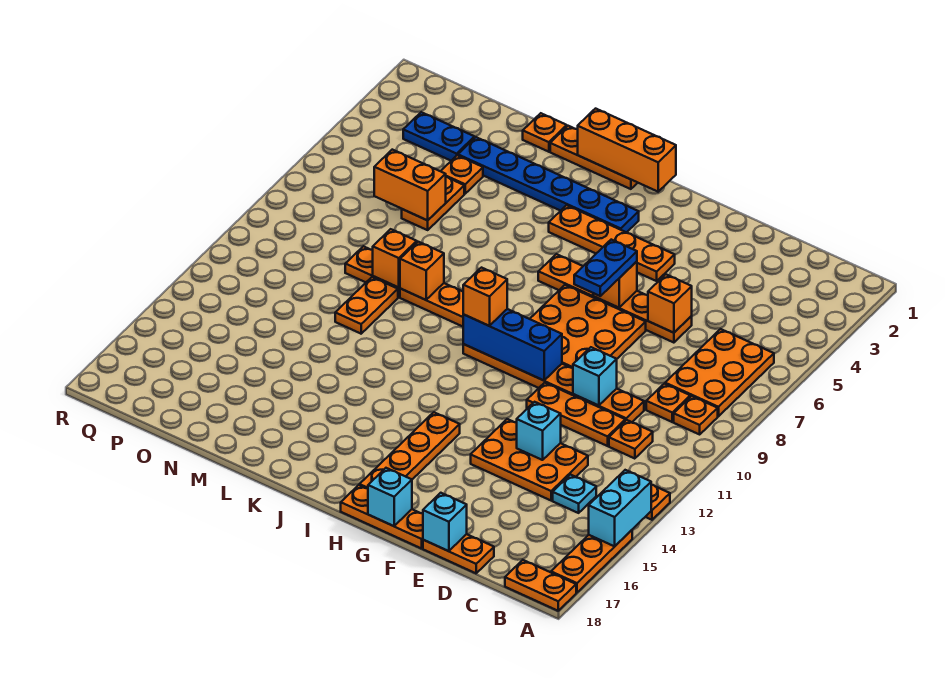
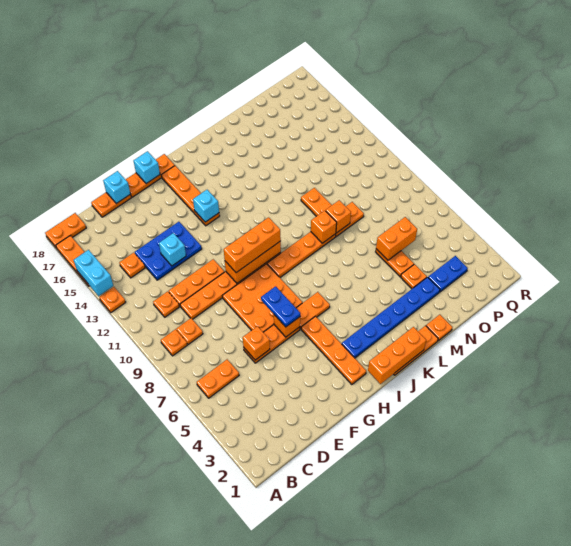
orange plate B6:C8 level 1 -> orange plate B6:C6 level 1
cyan plate C14 level 1 -> orange plate C14 level 1
orange plate D13:F14 level 1 -> blue plate D13:F14 level 1
cyan brick E10 level 2 -> cyan brick H14 level 2
orange plate G4:J4 level 1 -> orange plate H2:H5 level 1
blue brick G10:I10 level 2 -> orange brick G10:I10 level 2
orange brick I10 level 3 -> orange brick G10:I10 level 3

